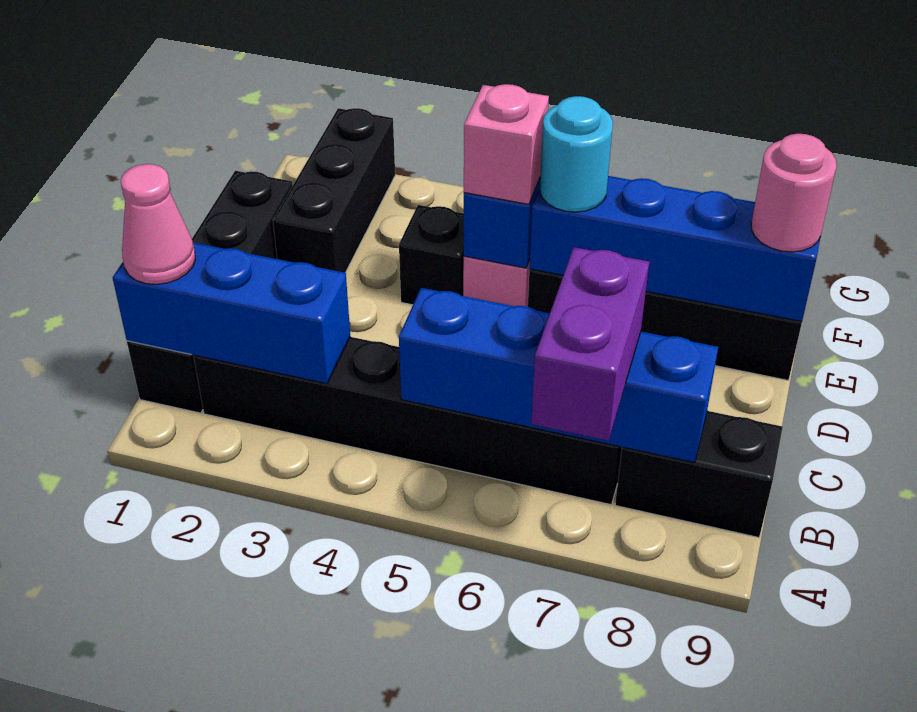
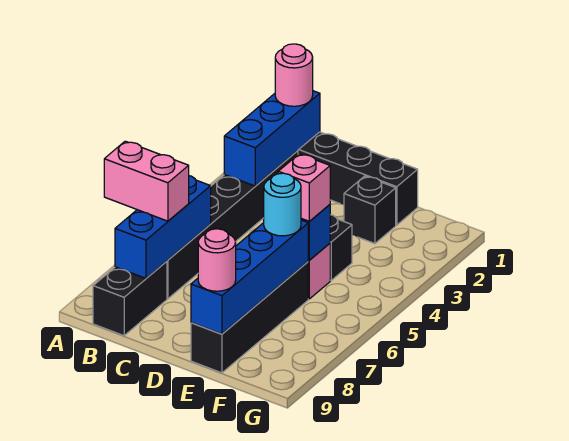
purple brick A7:B7 level 3 -> pink brick A7:B7 level 3
pink cone B1 level 3 -> pink round brick B1 level 3
blue brick B5:B8 level 2 -> blue brick B6:B8 level 2
black brick E2:G2 level 1 -> black brick E2 level 1

